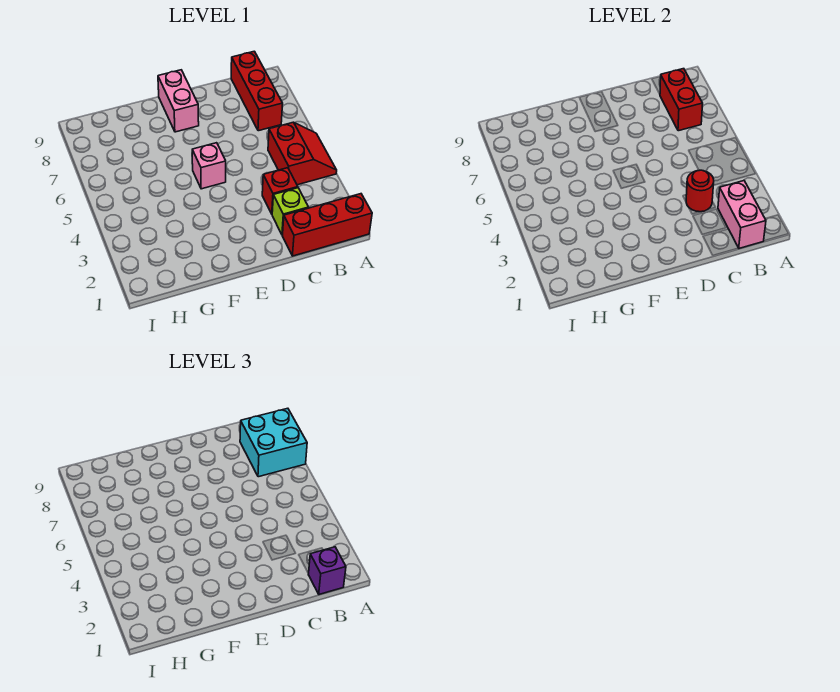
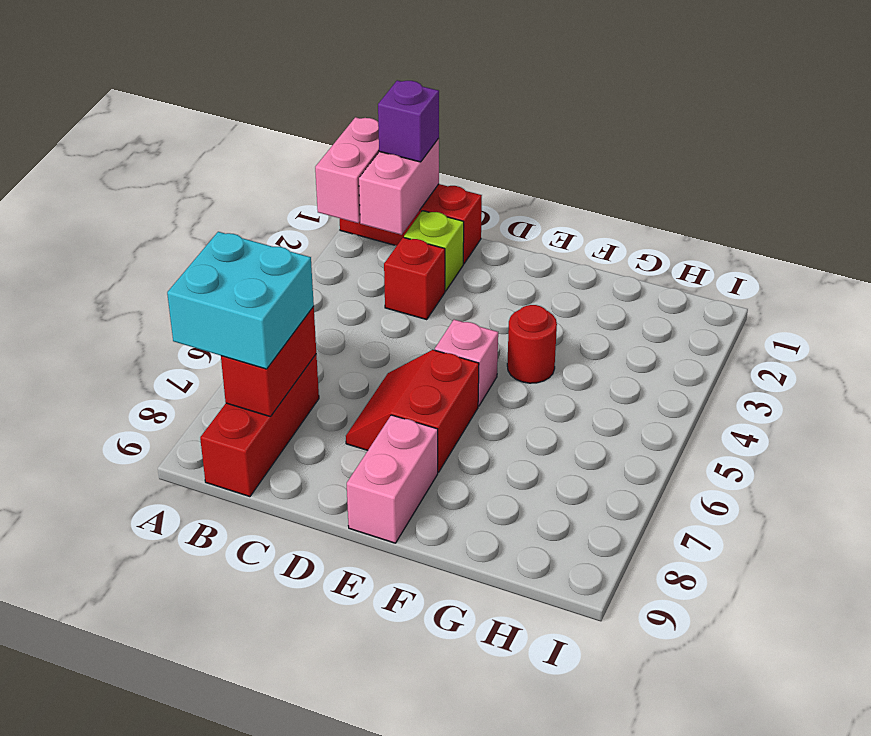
none -> pink brick A1:A2 level 2
red slope A4:B5 level 1 top B -> red slope D6:E7 level 1 top E
red round brick C3 level 2 -> red round brick F4 level 1

